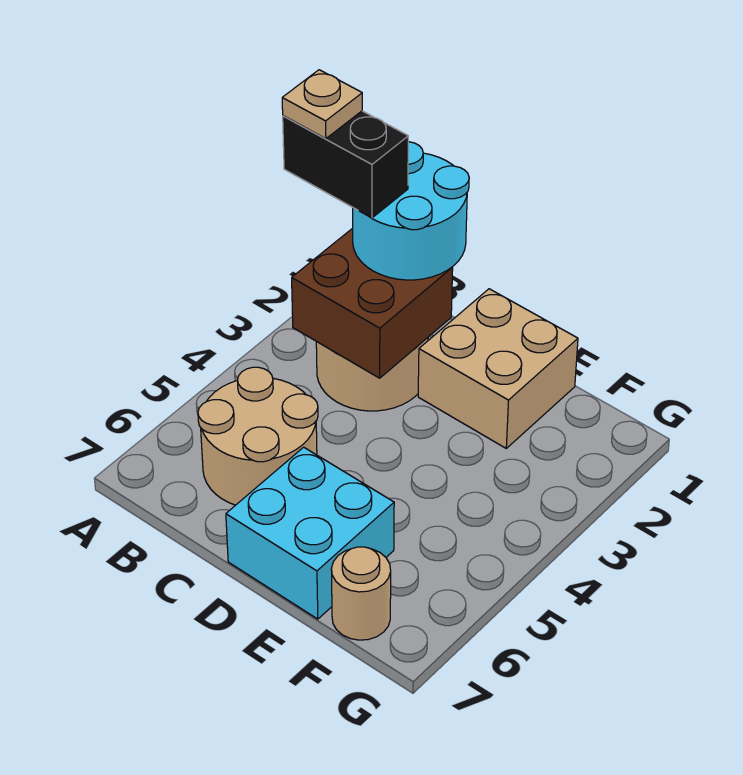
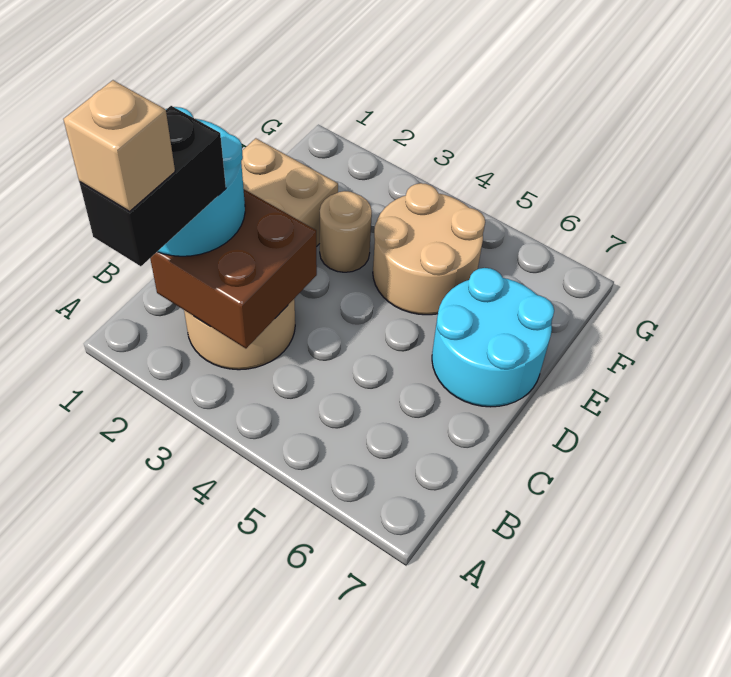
tan plate A2 level 5 -> tan brick A2 level 5
tan round brick B5:C6 level 1 -> tan round brick E4:F5 level 1
cyan brick D6:E7 level 1 -> cyan round brick D6:E7 level 1
tan round brick F7 level 1 -> tan round brick E3 level 1

